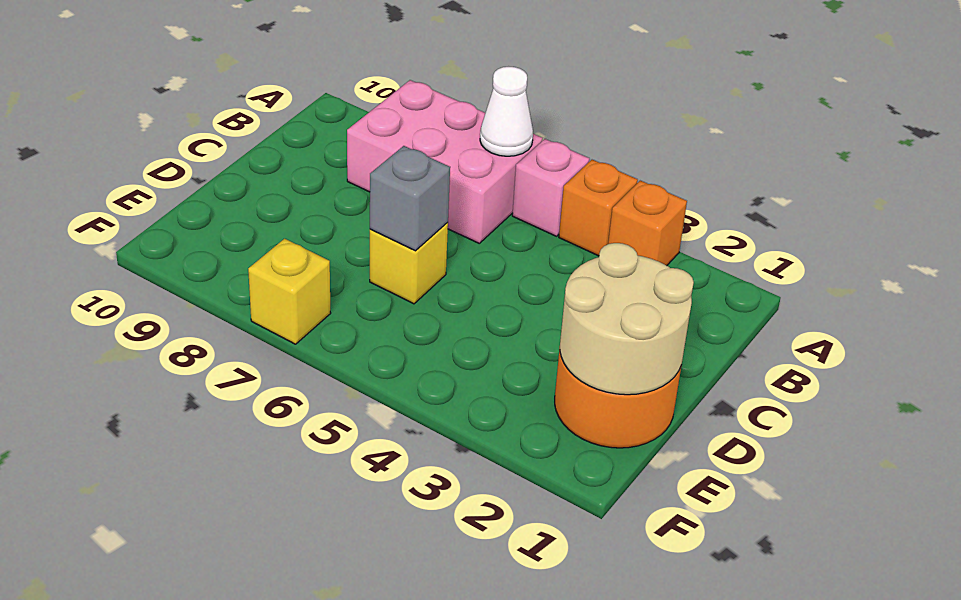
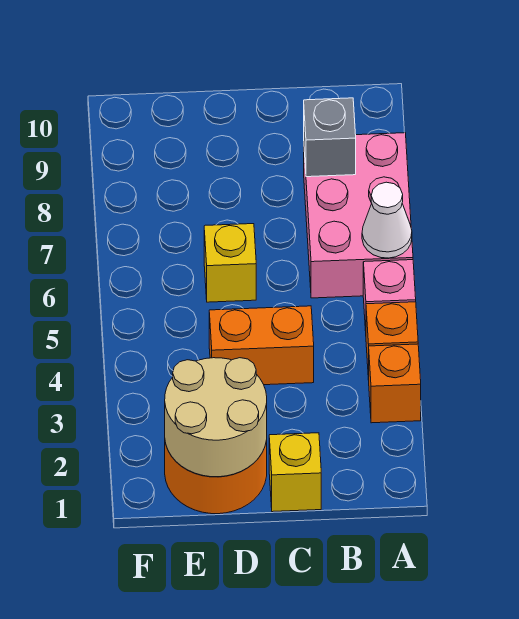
none -> orange brick C4:D4 level 1
grey brick D6 level 2 -> grey brick B8 level 2
yellow brick F7 level 1 -> yellow brick C1 level 1

